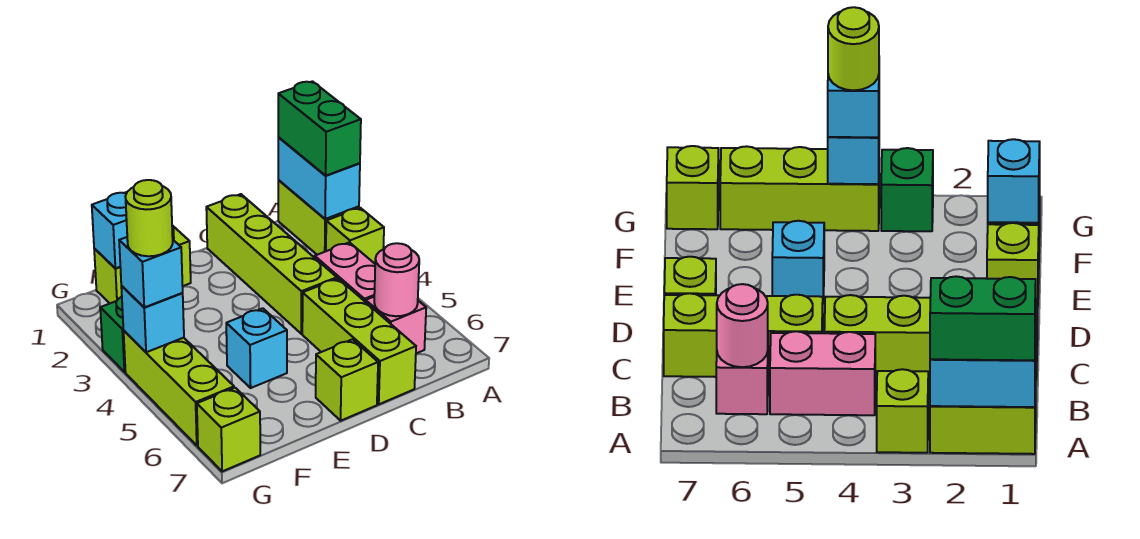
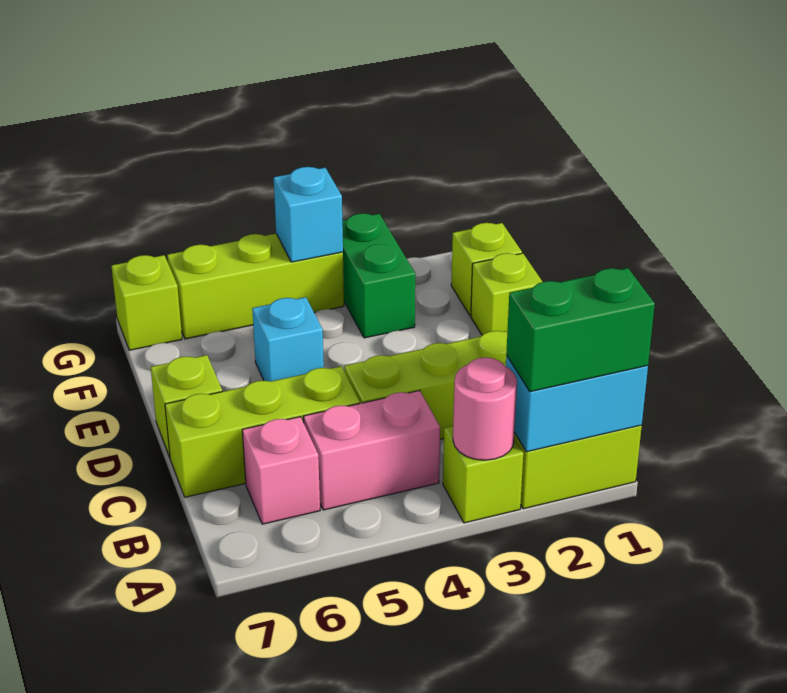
pink round brick B6 level 2 -> pink round brick A3 level 2
cyan brick F1 level 2 -> none
green brick G3 level 1 -> green brick F3:G3 level 1
cyan brick G4 level 3 -> none
lime round brick G4 level 4 -> none

